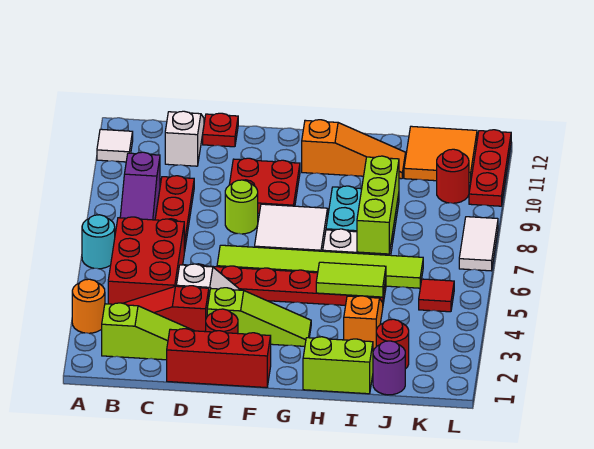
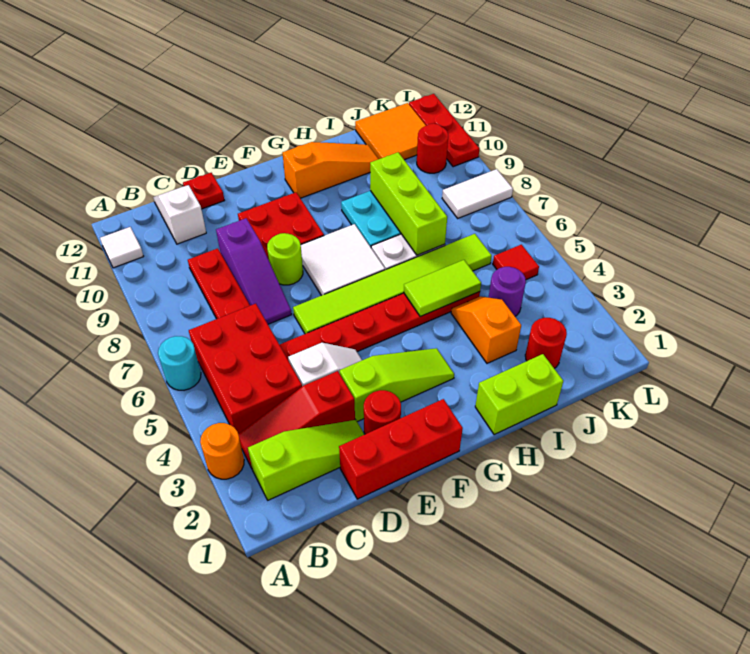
purple slope B7:B9 level 1 top 9 -> purple slope D7:D9 level 1 top 9
purple round brick J1 level 1 -> purple round brick J4 level 1
white tile L7:L8 level 1 -> white tile K8:L8 level 1

